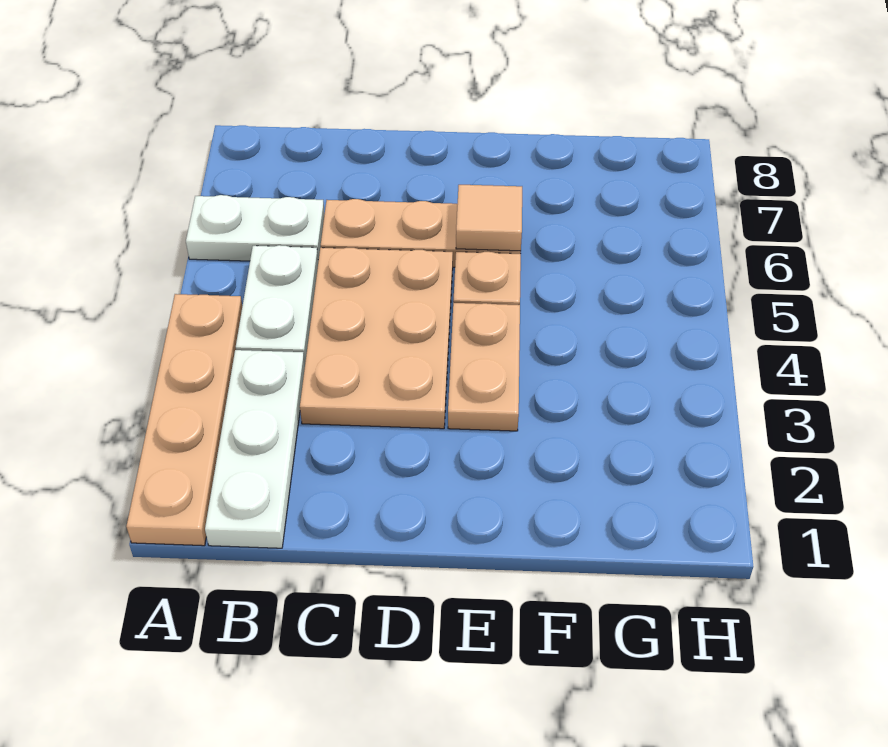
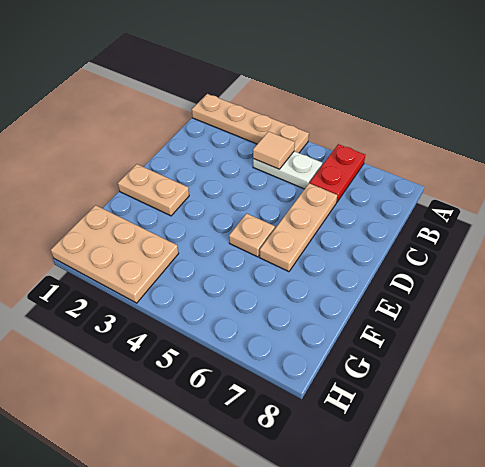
white plate A6:B6 level 1 -> red plate A6:B6 level 1
white plate B1:B3 level 1 -> none
tan plate C3:D5 level 1 -> tan plate G1:H3 level 1
tan plate E3:E4 level 1 -> tan plate E1:E2 level 1
tan tile E6 level 2 -> tan tile B4 level 2

